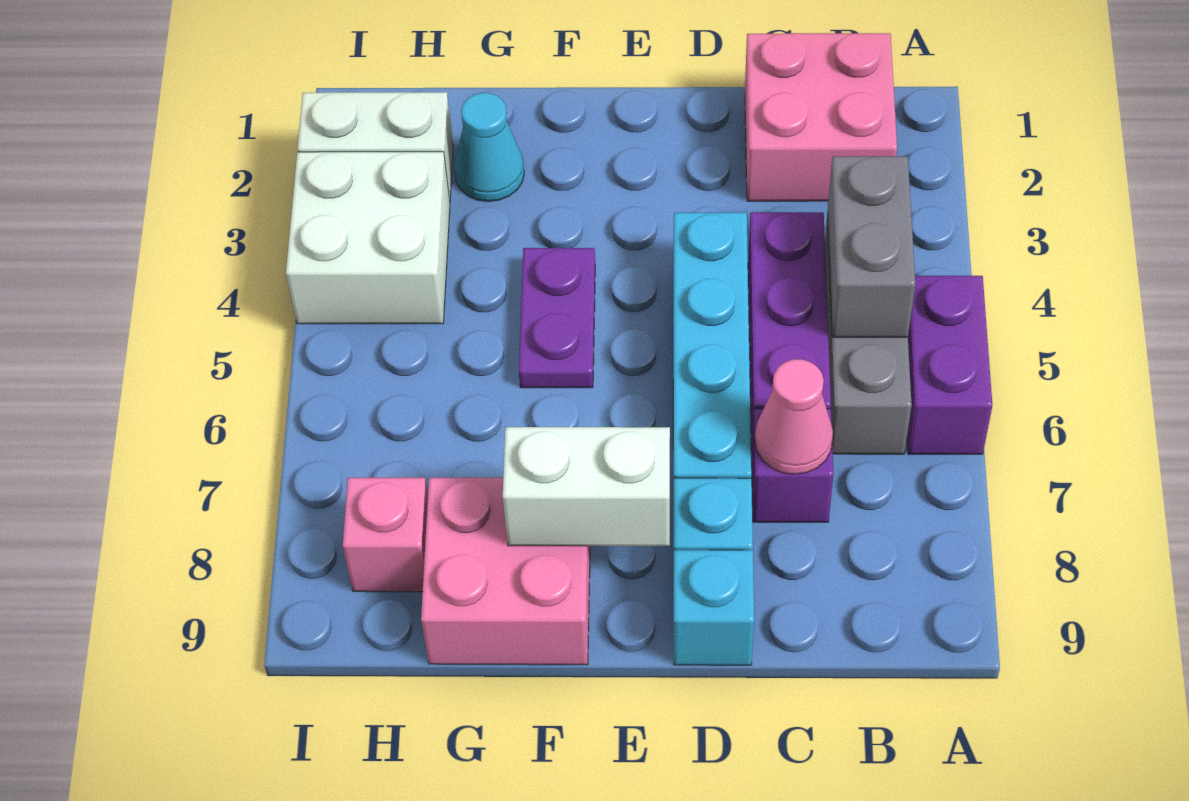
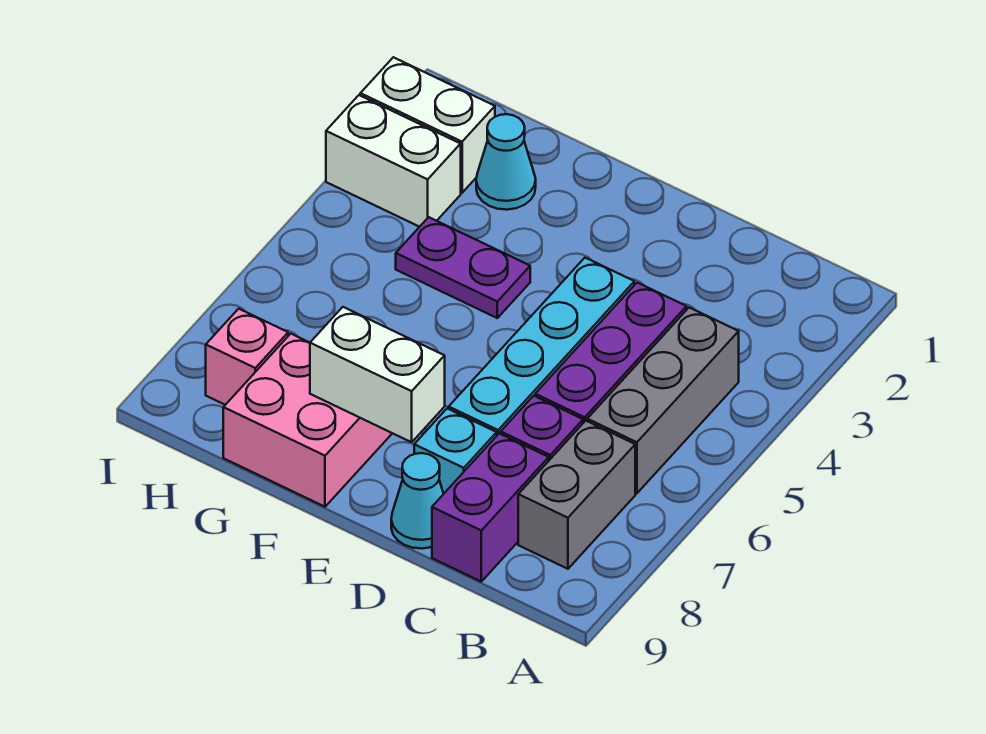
purple brick A5:A6 level 1 -> purple brick C8:C9 level 1
pink brick B1:C2 level 1 -> none
grey brick B4:B5 level 2 -> grey brick B7:B8 level 1
pink cone C7 level 2 -> none
cyan brick D9 level 1 -> cyan cone D9 level 1
purple plate F4:F5 level 1 -> purple plate F4:G4 level 1
white brick H3:I4 level 1 -> white brick H3:I3 level 1

